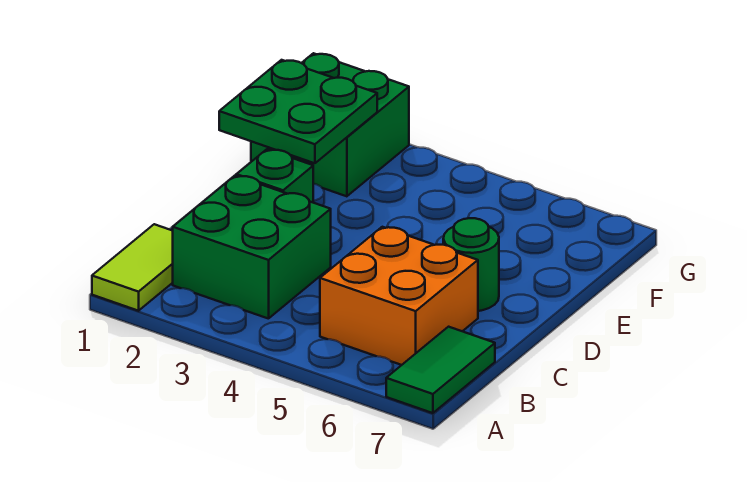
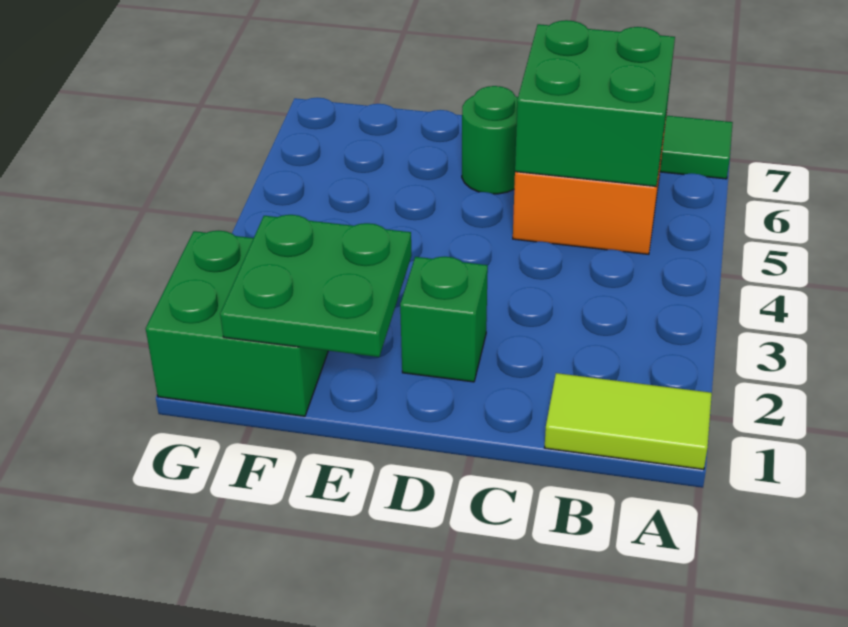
green brick B2:C3 level 1 -> green brick B5:C6 level 2

